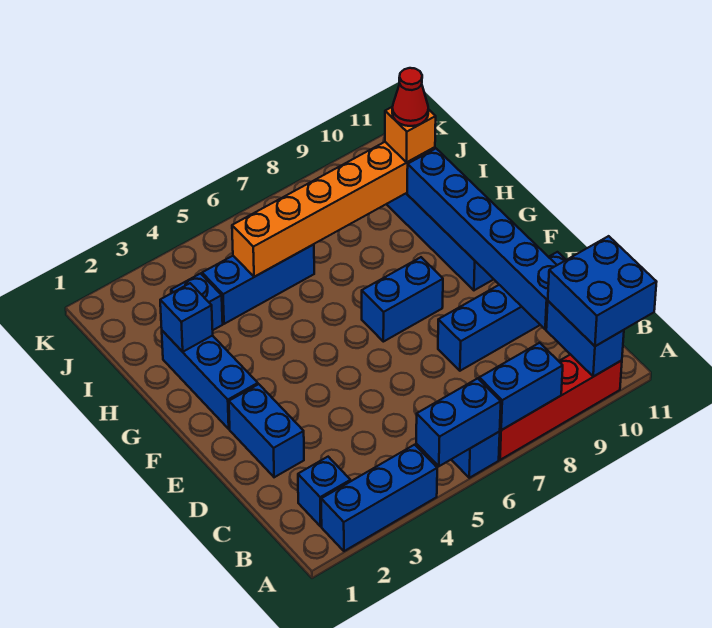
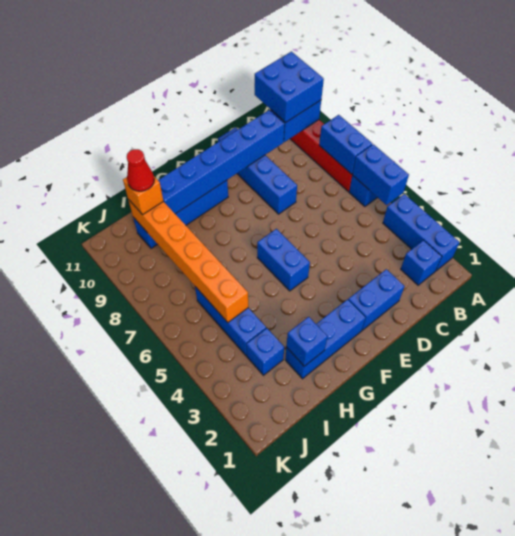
blue brick F7:F8 level 1 -> blue brick F5:F6 level 1

